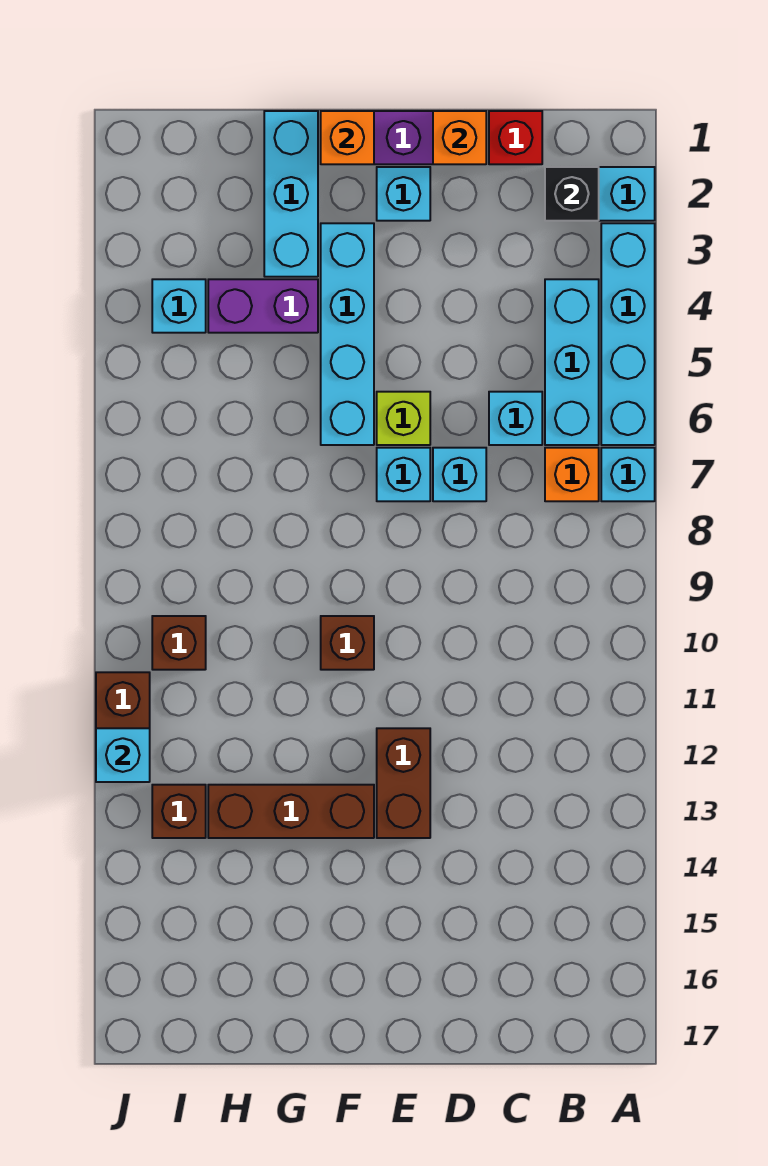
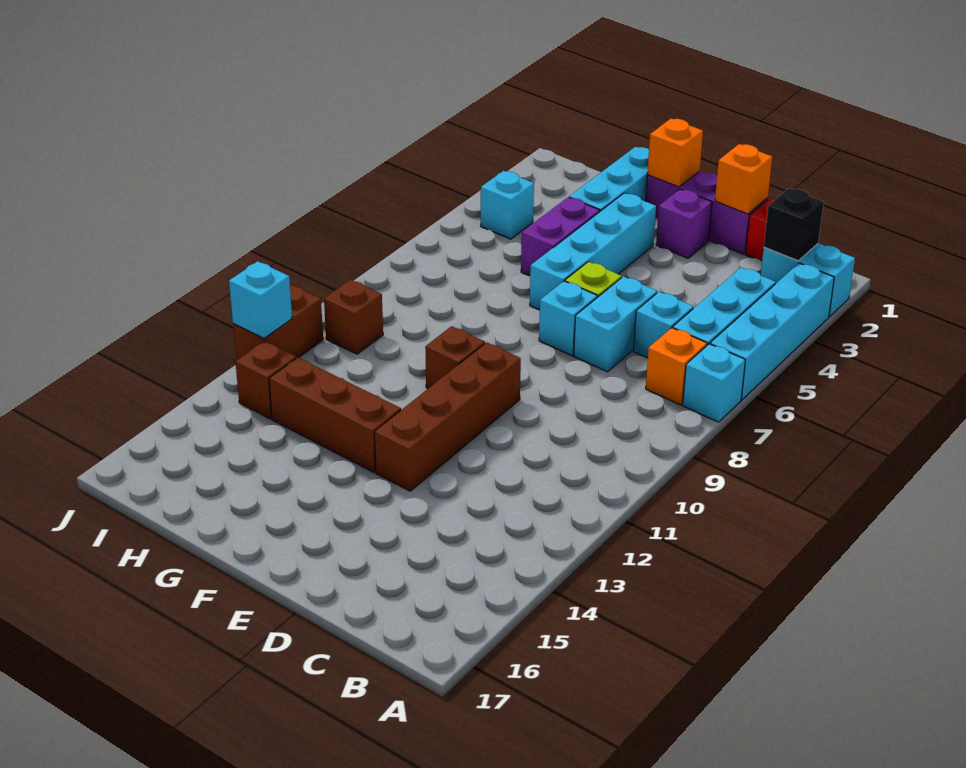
cyan brick D7 level 1 -> cyan brick D6:D7 level 1
cyan brick E2 level 1 -> purple brick E2 level 1
brown brick E12:E13 level 1 -> brown brick E10:E13 level 1
purple brick G4:H4 level 1 -> purple brick G4:G5 level 1

